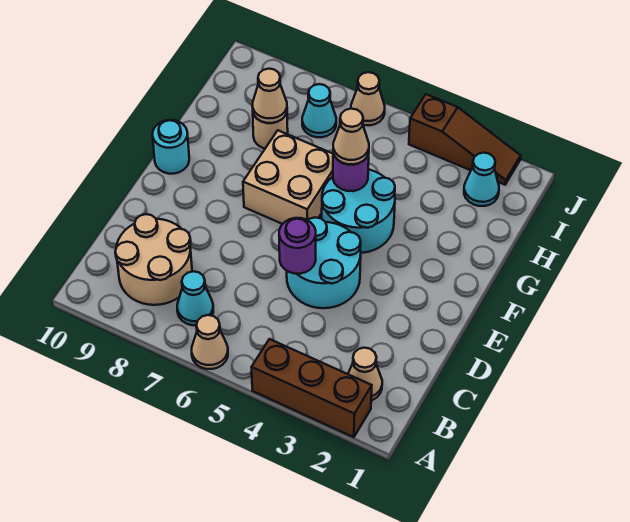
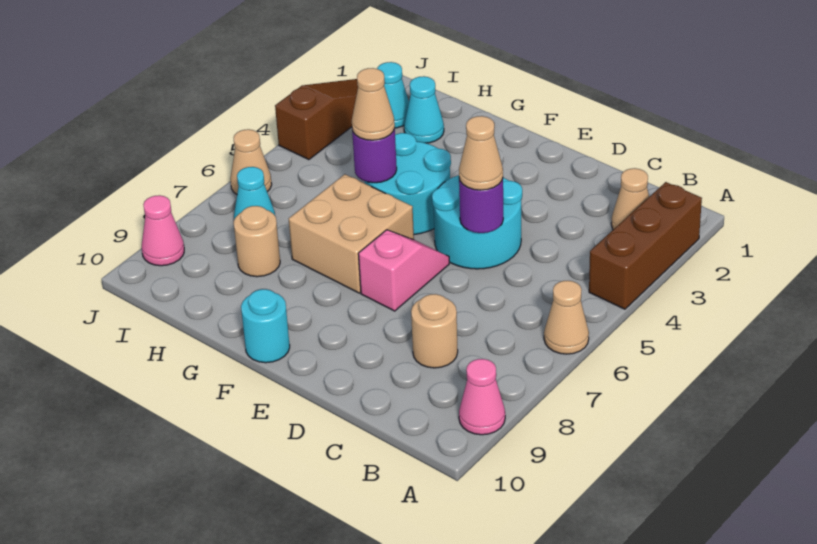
none -> pink cone A9 level 1
cyan cone B7 level 1 -> cyan cone H2 level 1
tan round brick B8:C9 level 1 -> tan round brick C8 level 1
none -> pink slope E6:E7 level 1 top 7
tan cone H8 level 2 -> tan cone D5 level 3
none -> pink cone J9 level 1

